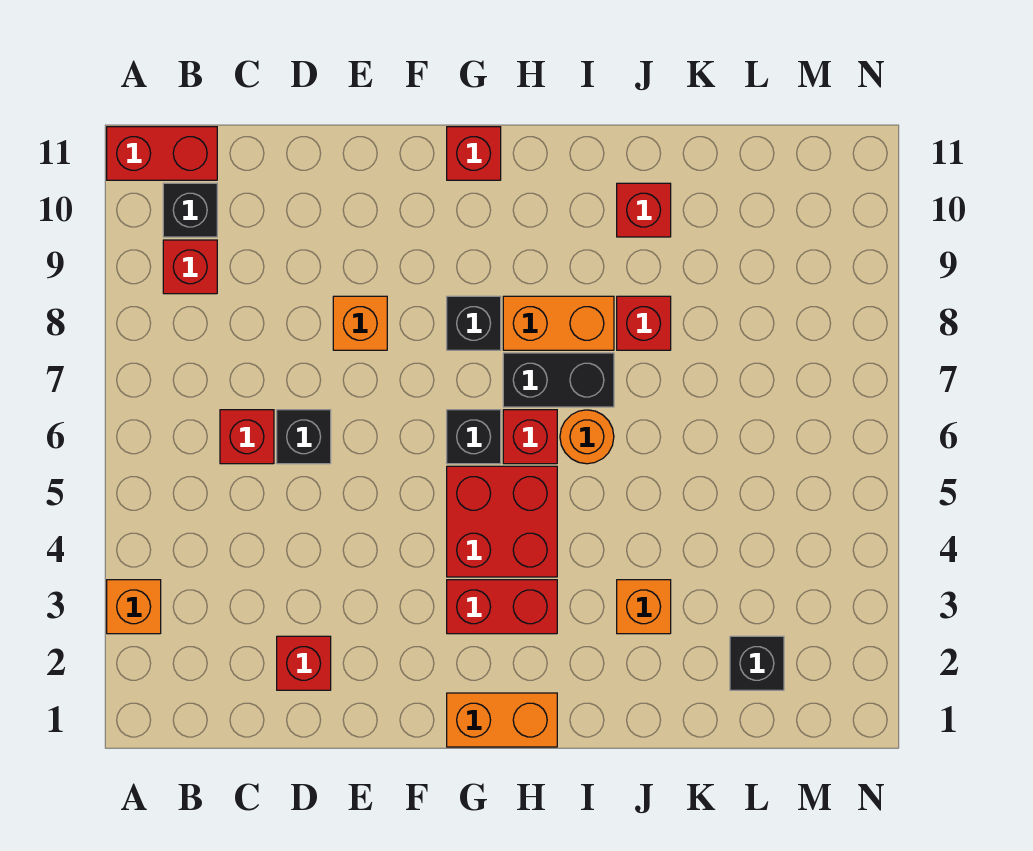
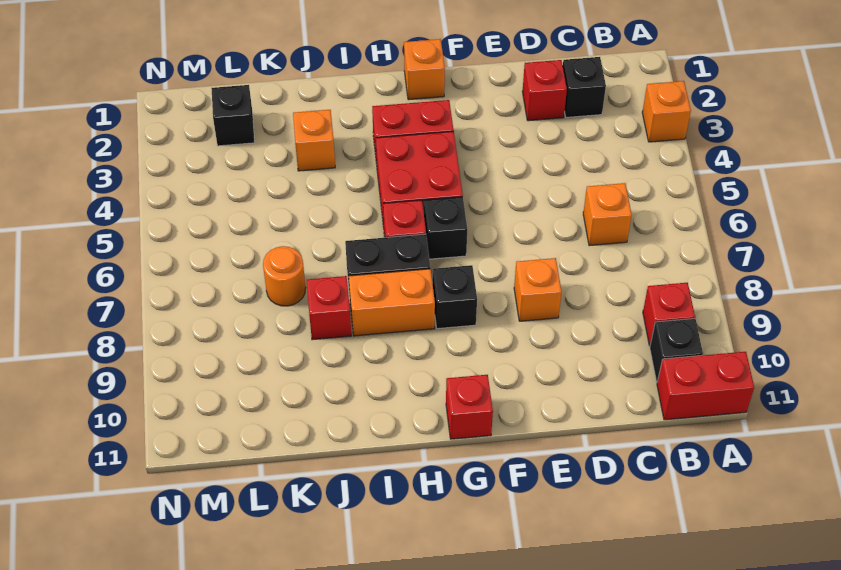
red brick C6 level 1 -> orange brick C6 level 1
black brick D6 level 1 -> black brick C2 level 1
orange brick G1:H1 level 1 -> orange brick G1 level 1
orange round brick I6 level 1 -> orange round brick K7 level 1
red brick J10 level 1 -> none

